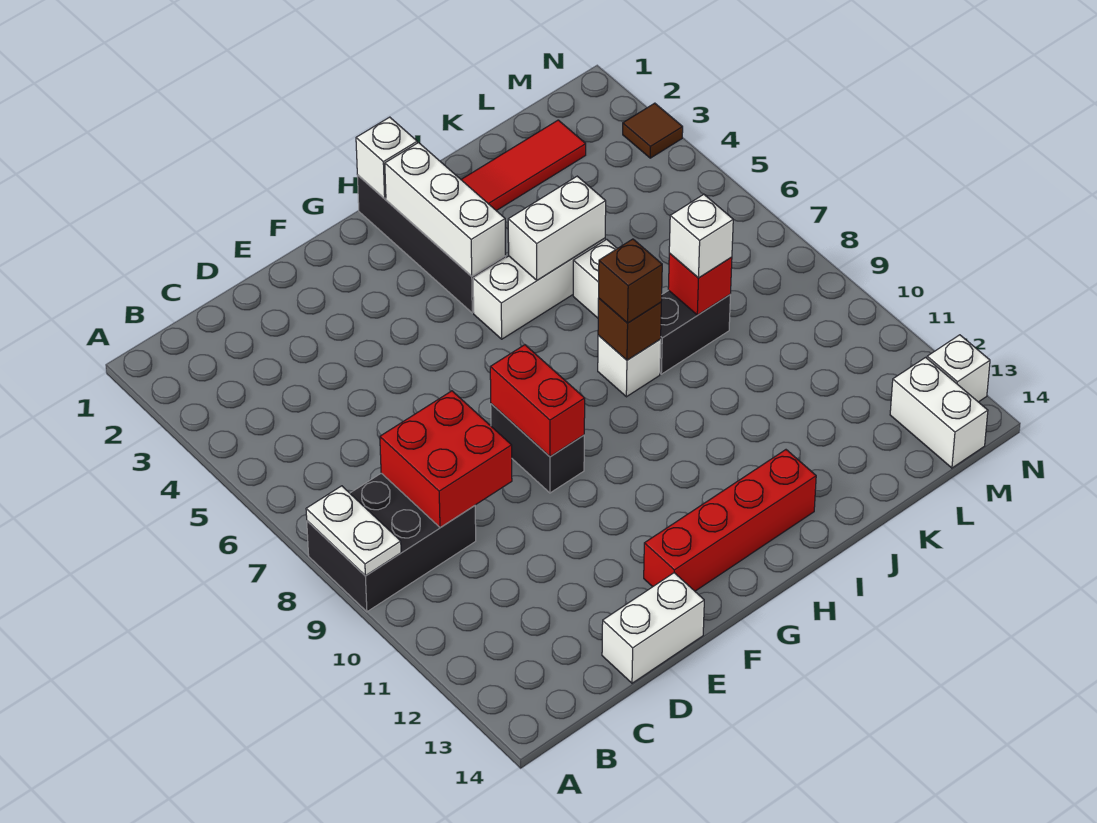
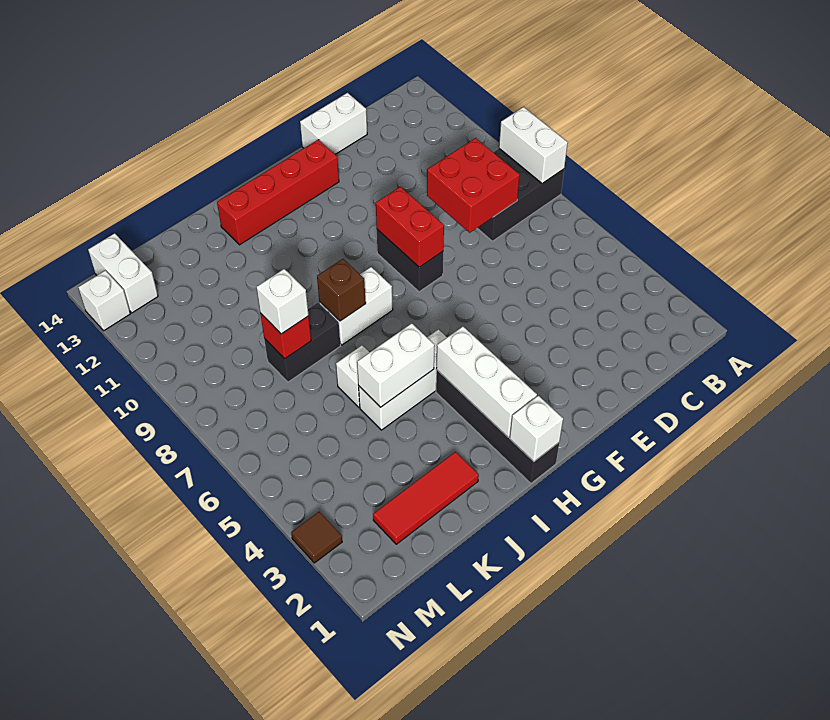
white plate A8:A9 level 2 -> white brick A8:A9 level 2
white brick I8 level 1 -> white brick H8:I8 level 1
brown brick I8 level 3 -> none

